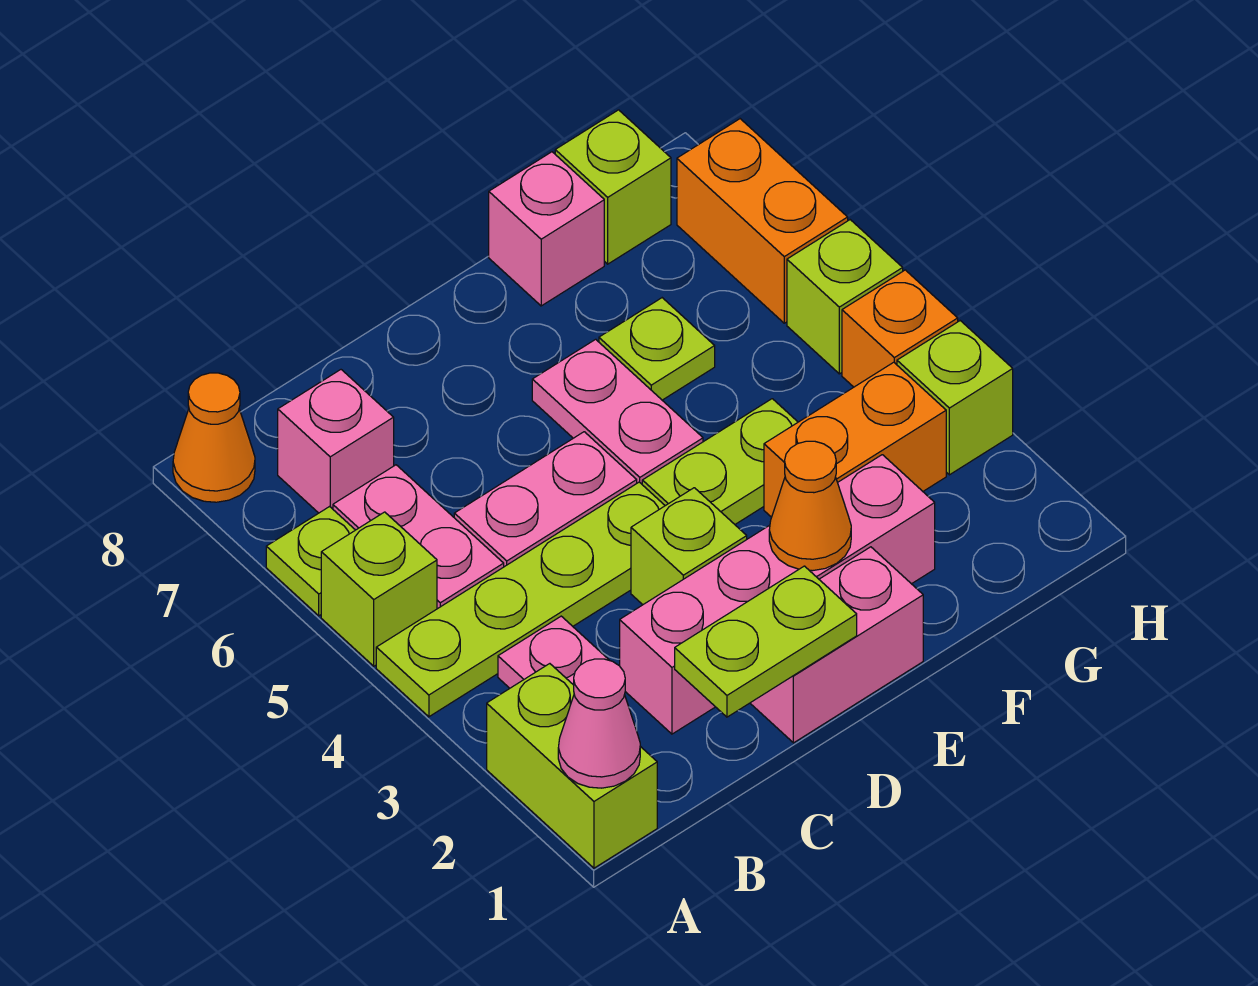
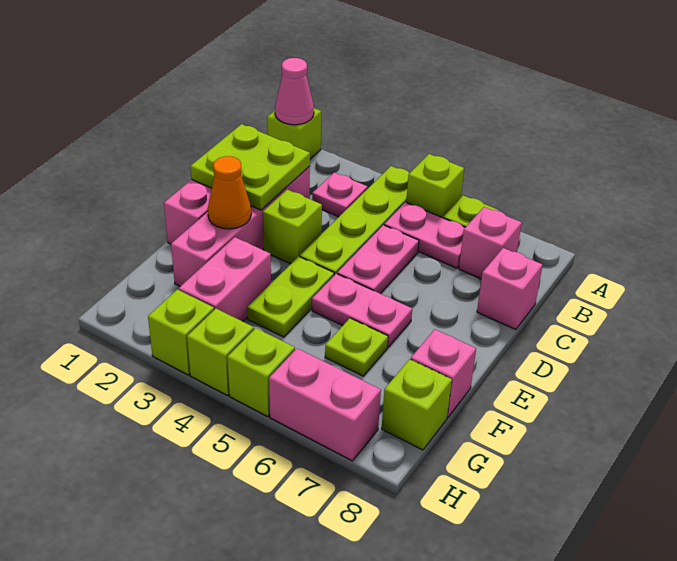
lime brick A1:A2 level 1 -> lime brick A1 level 1
orange cone A8 level 1 -> none
lime plate C1:D1 level 2 -> lime plate C1:D2 level 2
none -> pink brick C8 level 1
orange brick F3:G3 level 1 -> pink brick F3:G3 level 1
orange brick H4 level 1 -> lime brick H4 level 1
orange brick H6:H7 level 1 -> pink brick H6:H7 level 1

